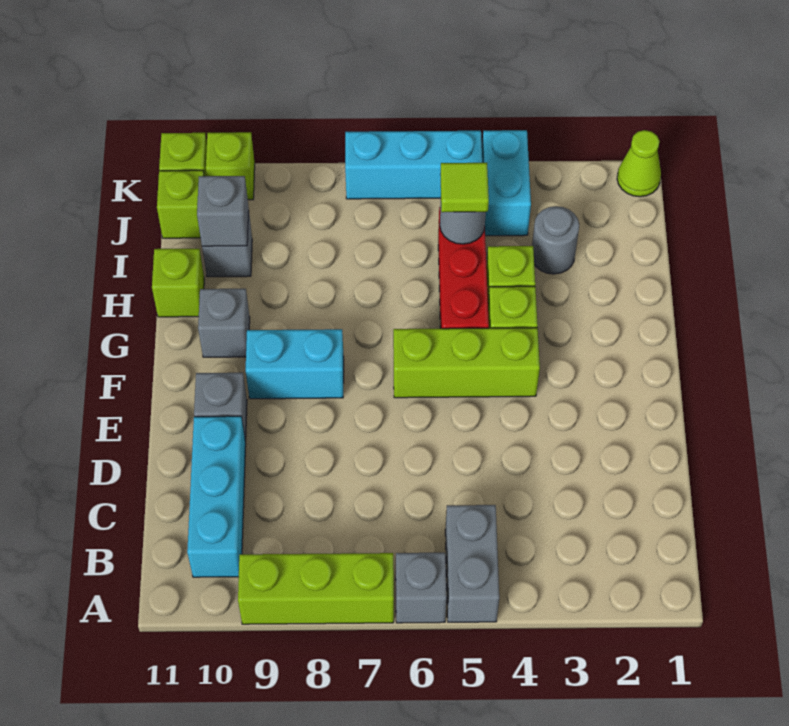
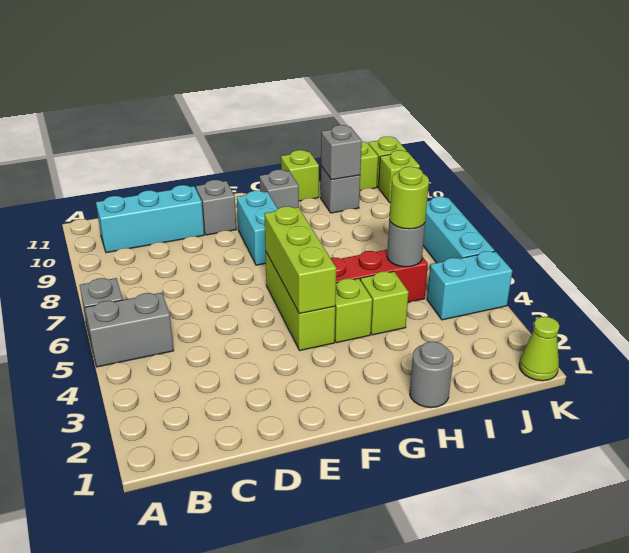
lime brick A7:A9 level 1 -> lime brick F4:F6 level 2
grey round brick I3 level 1 -> grey round brick H1 level 1
lime tile I5 level 3 -> lime round brick I5 level 3

